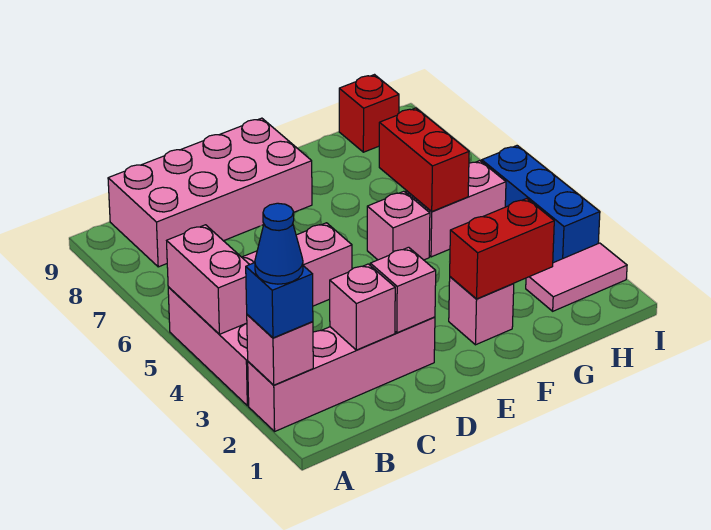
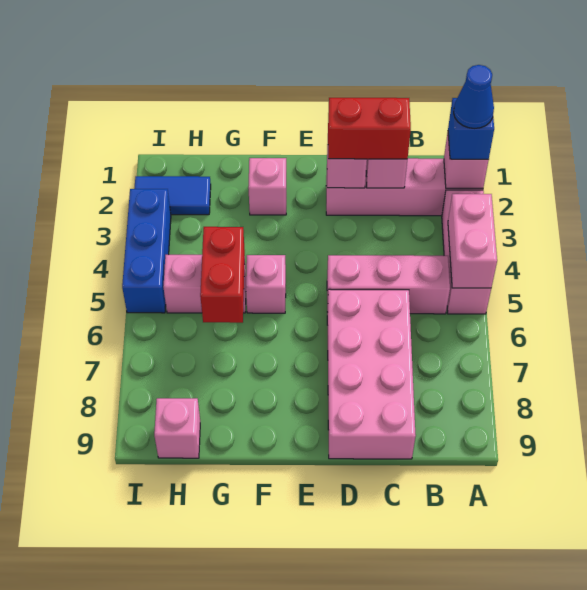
pink brick B8:E9 level 1 -> pink brick C6:D9 level 1
red brick F2:G2 level 2 -> red brick C2:D2 level 3
pink tile H2:I2 level 1 -> blue tile H2:I2 level 1
red brick H9 level 1 -> pink brick H9 level 1

